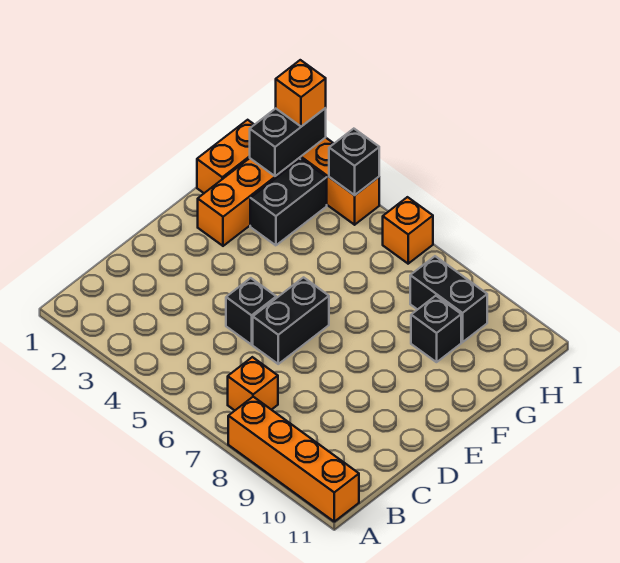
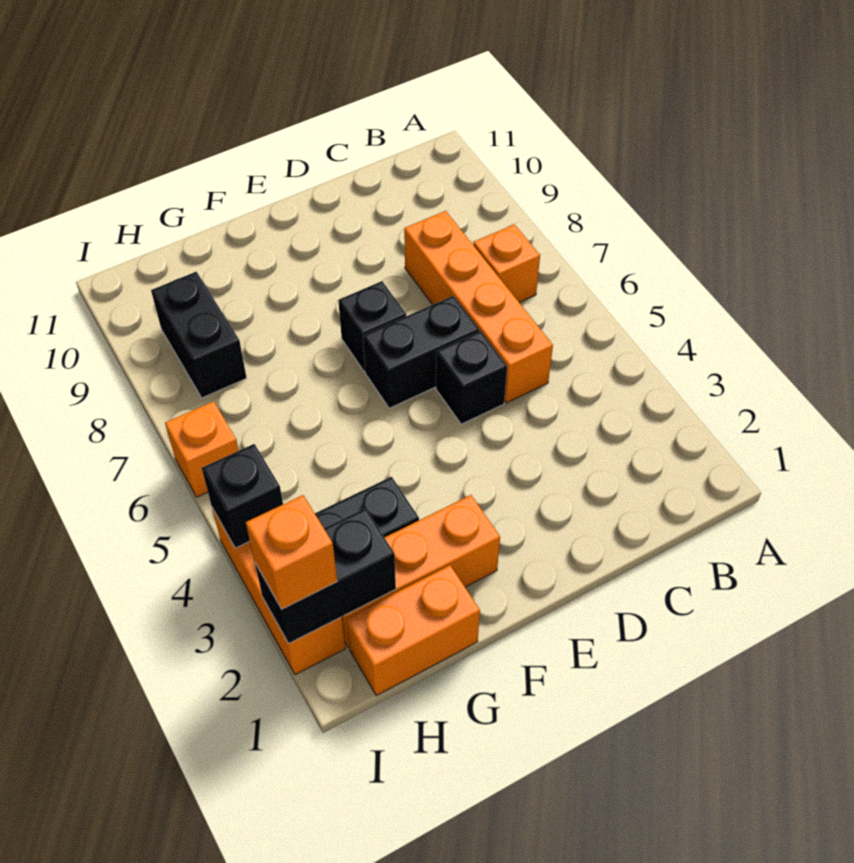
orange brick A8:A11 level 1 -> orange brick C5:C8 level 1
black brick G9 level 1 -> black brick E7 level 1

